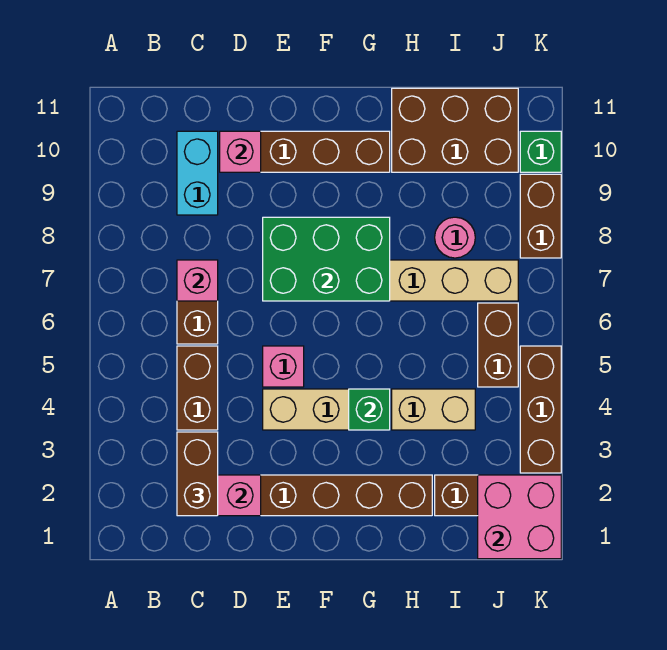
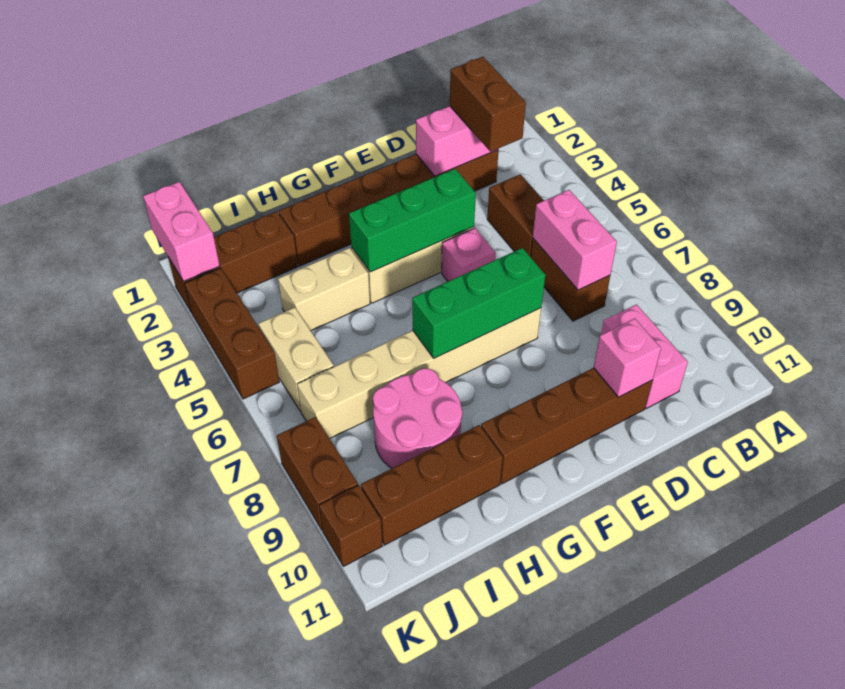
pink brick C7 level 2 -> pink brick C6:C7 level 2
cyan brick C9:C10 level 1 -> pink brick C9:C10 level 1
green brick E7:G8 level 2 -> green brick E7:G7 level 2
green brick G4 level 2 -> green brick E4:G4 level 2
brown brick H10:J11 level 1 -> brown brick H10:J10 level 1
pink round brick I8 level 1 -> pink round brick H8:I9 level 1
pink brick J1:K2 level 2 -> pink brick K1:K2 level 2
brown brick J5:J6 level 1 -> tan brick J5:J6 level 1
green brick K10 level 1 -> brown brick K10 level 1

